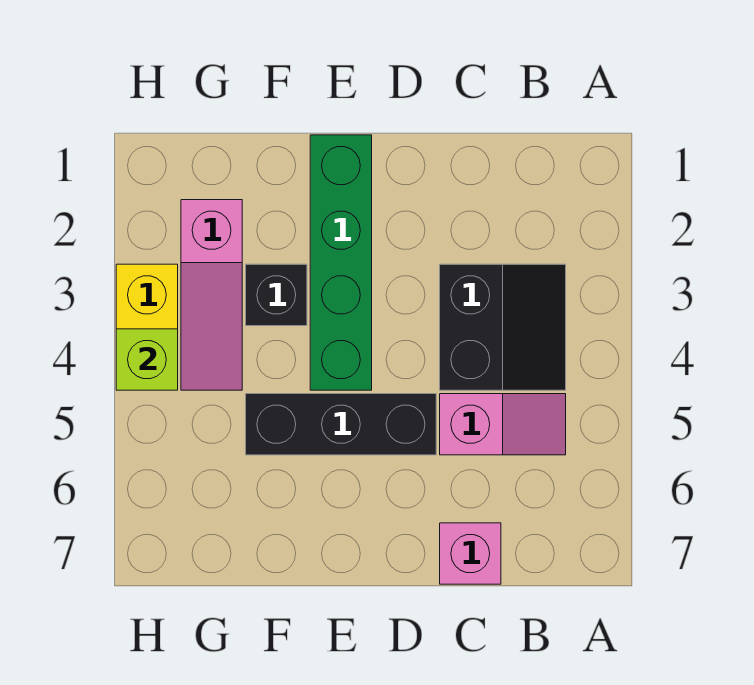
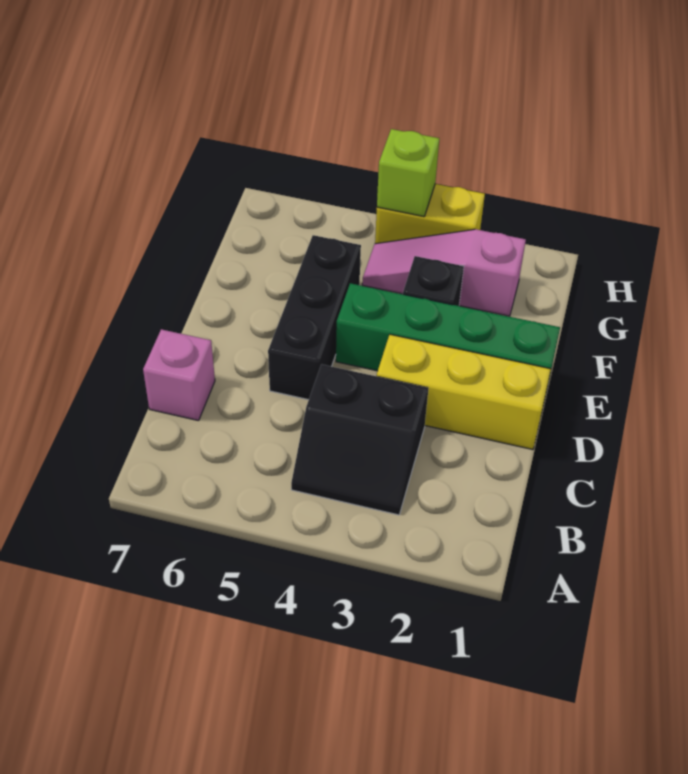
pink slope B5:C5 level 1 top C -> none
none -> yellow brick D1:D3 level 1

